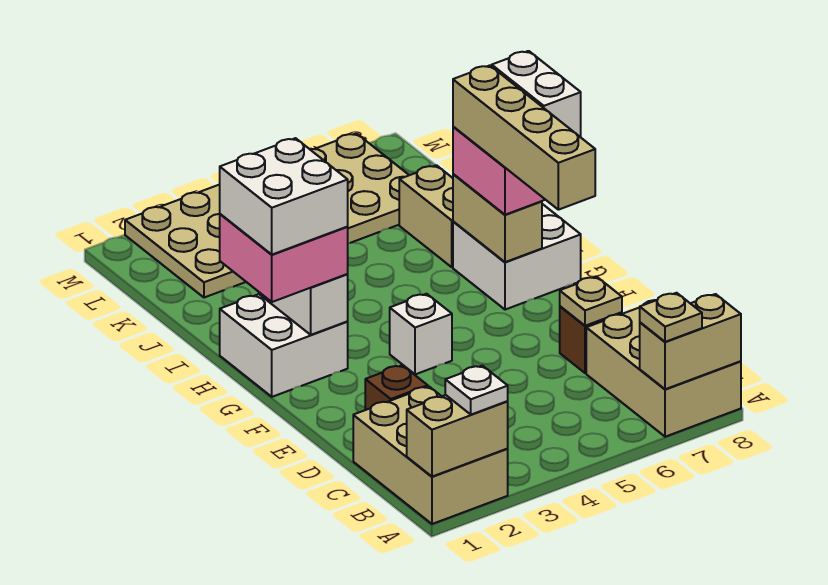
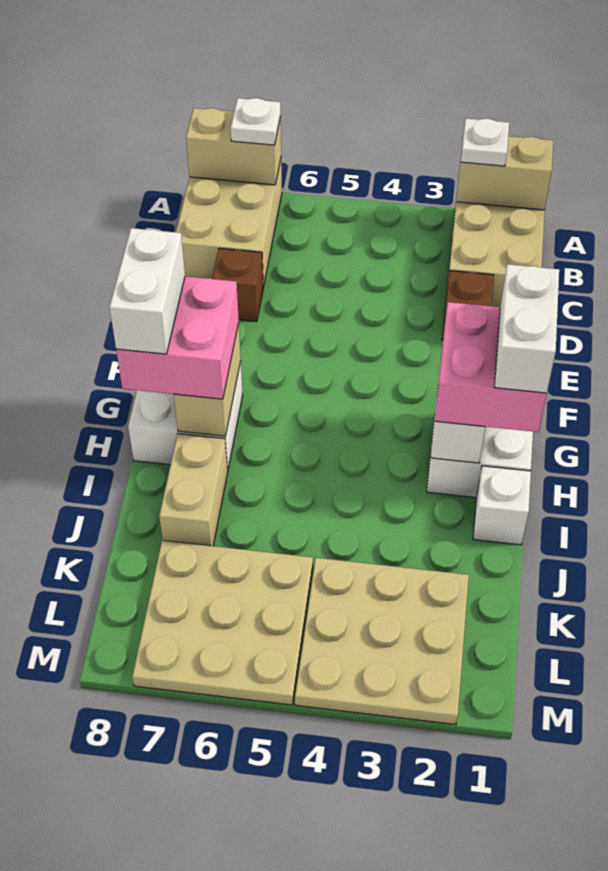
tan plate A7 level 3 -> white plate A7 level 3
tan plate D7 level 2 -> none
tan brick E7:H7 level 4 -> none
white brick F4 level 1 -> white brick I1 level 1
white brick G1:H2 level 4 -> white brick G1:H1 level 4

